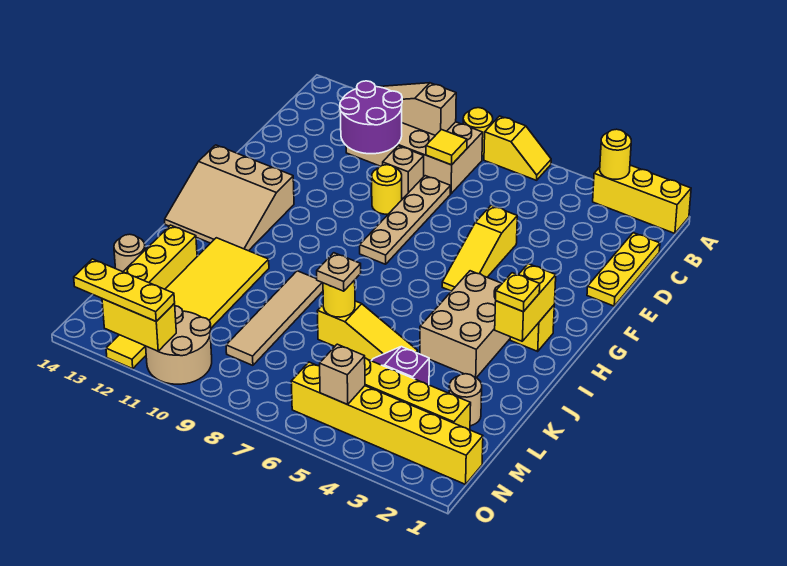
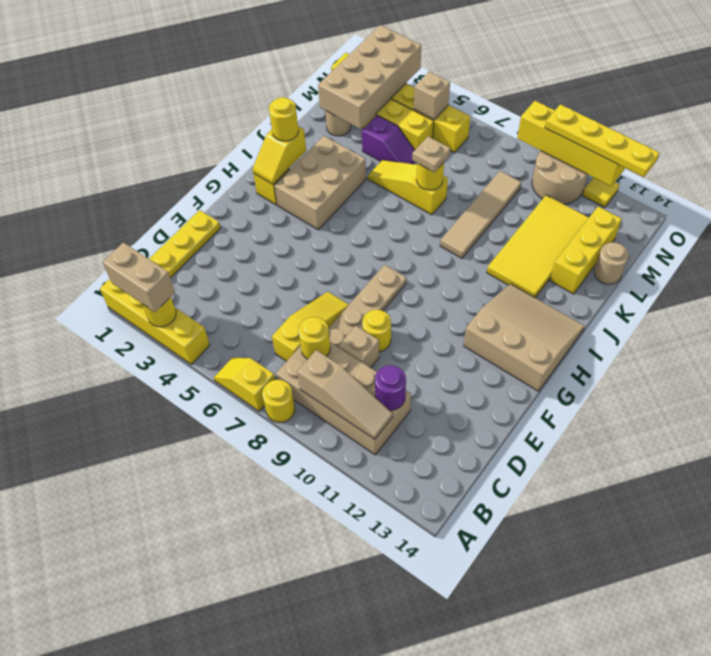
yellow brick A1:A3 level 1 -> yellow brick A1:A4 level 1
none -> tan brick A2:A3 level 3
yellow tile C8 level 2 -> yellow round brick C8 level 2
purple round brick C10:D11 level 2 -> purple round brick C11 level 2
yellow slope E5:G5 level 1 top E -> yellow slope C7:E7 level 1 top C
yellow brick H2:I2 level 2 -> yellow slope H2:I2 level 2 top I
yellow plate I2 level 3 -> yellow round brick I2 level 3
none -> tan brick L2:O3 level 2
yellow brick O11:O12 level 2 -> yellow brick O9:O12 level 2
yellow plate O11:O13 level 3 -> yellow plate O10:O13 level 3

